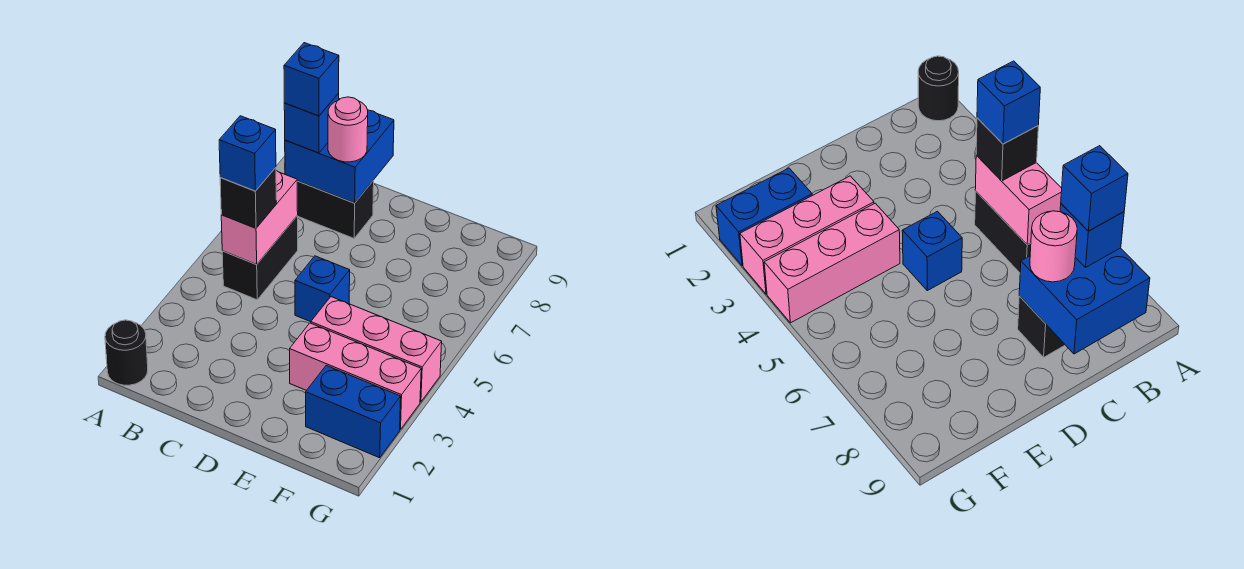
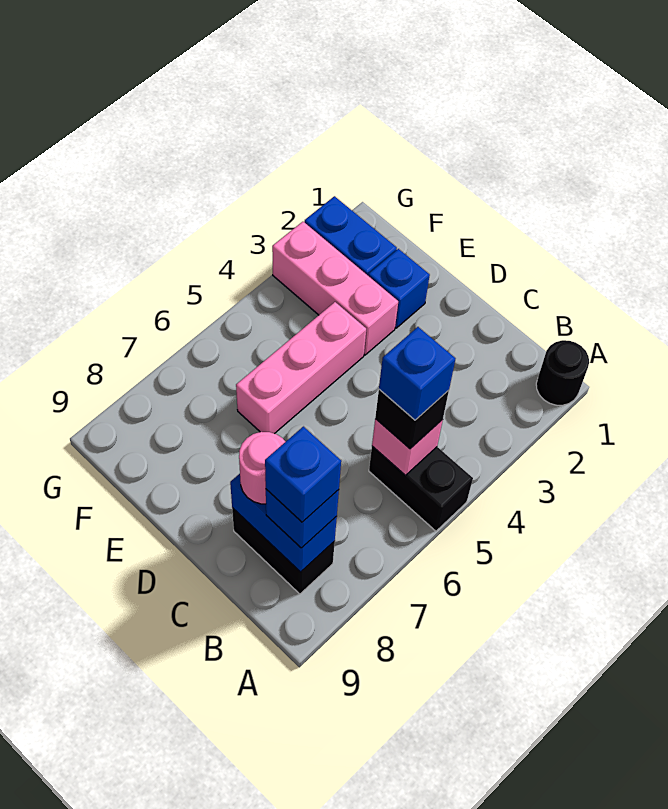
black brick B5:B6 level 1 -> black brick A5:B5 level 1
pink brick B5:B6 level 2 -> pink brick B5 level 2
blue brick B8:C9 level 2 -> blue brick B8:C8 level 2
blue brick D5 level 1 -> blue brick E2 level 1
pink brick E4:G4 level 1 -> pink brick E4:E6 level 1

